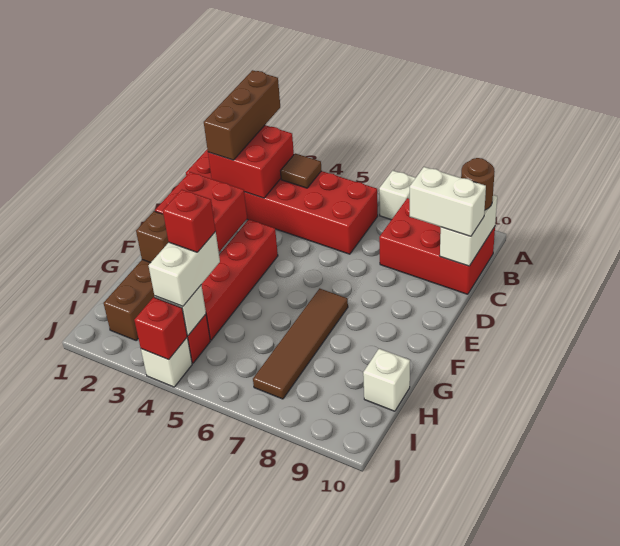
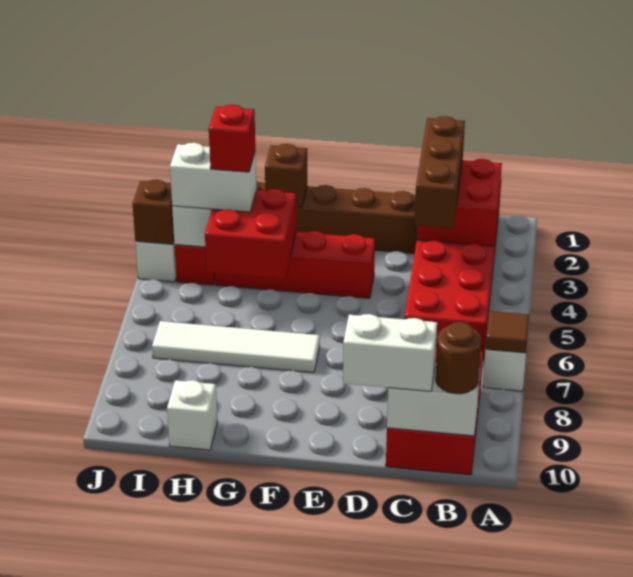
brown brick A2:C2 level 3 -> brown brick C2:C4 level 3
brown tile B4 level 2 -> brown tile A7 level 2
white brick C9:C10 level 3 -> white brick C10:D10 level 3
red brick E2:F3 level 2 -> red brick G4:H5 level 2
brown tile F7:I7 level 1 -> white tile F7:I7 level 1
red brick J4 level 2 -> brown brick J4 level 2

